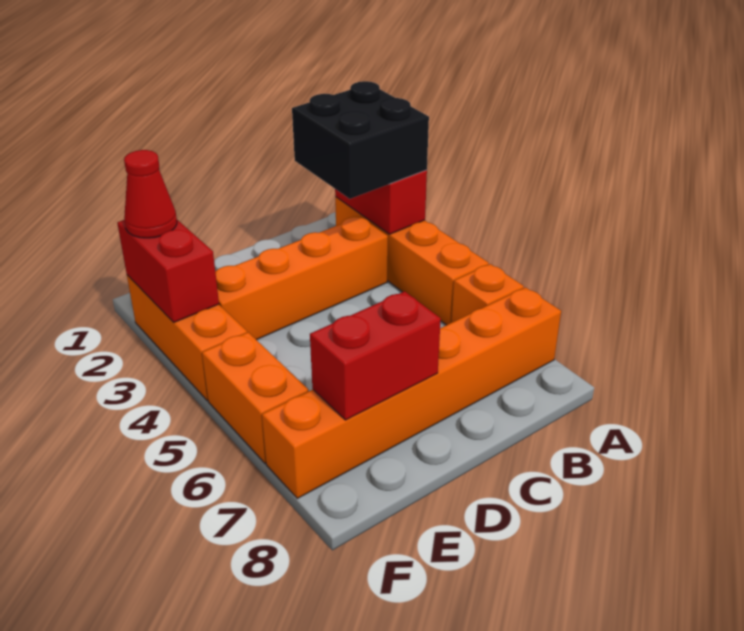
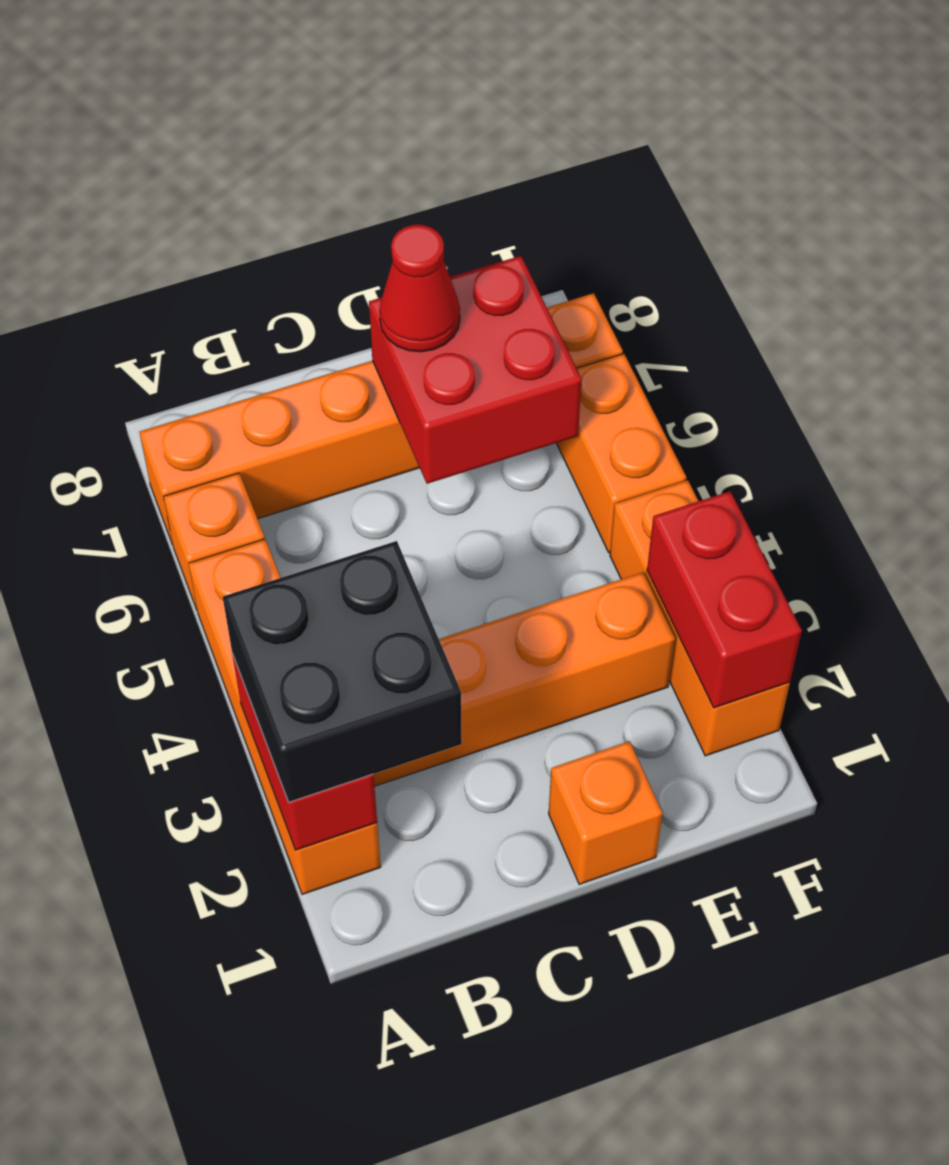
none -> orange brick D1 level 1
red brick D7:E7 level 2 -> red brick D6:E7 level 2
red cone F2 level 3 -> red cone D7 level 3

